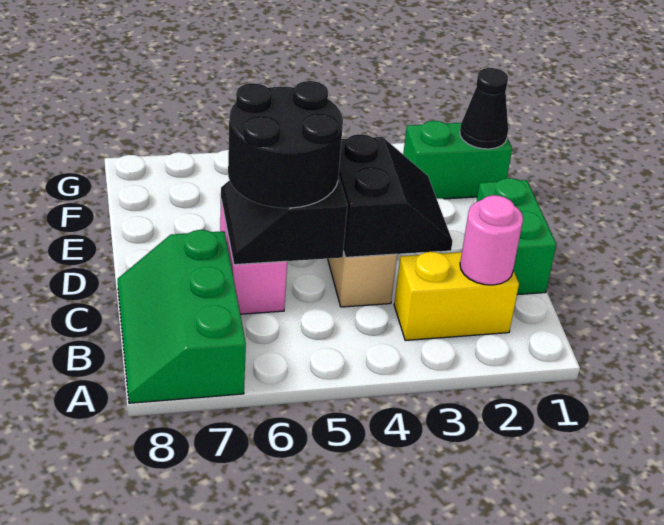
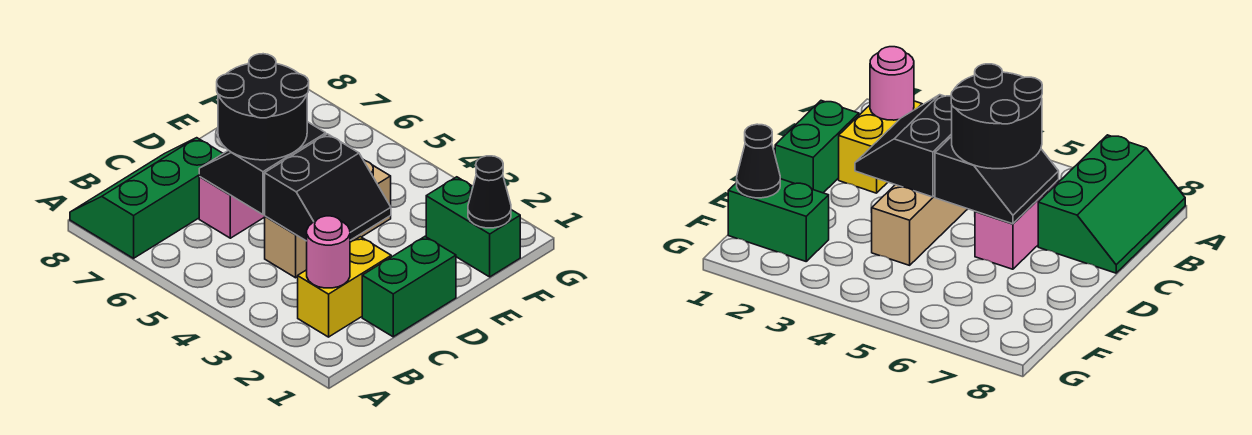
yellow brick B2:B3 level 1 -> yellow brick B2:C2 level 1

